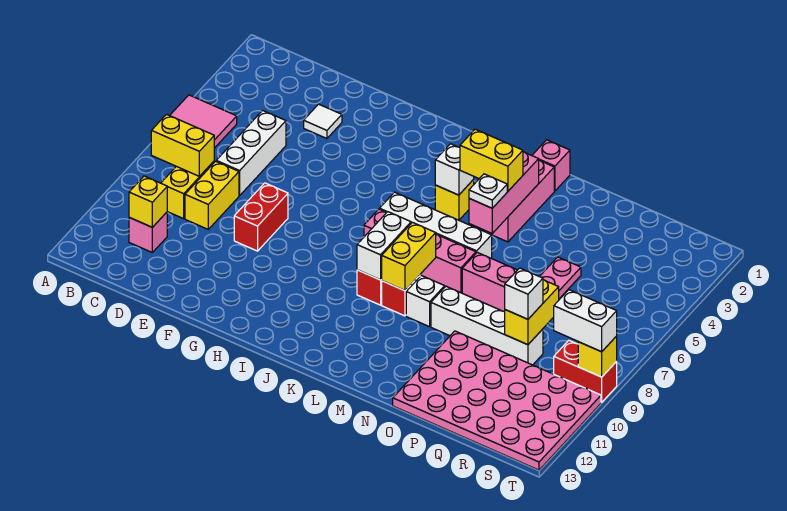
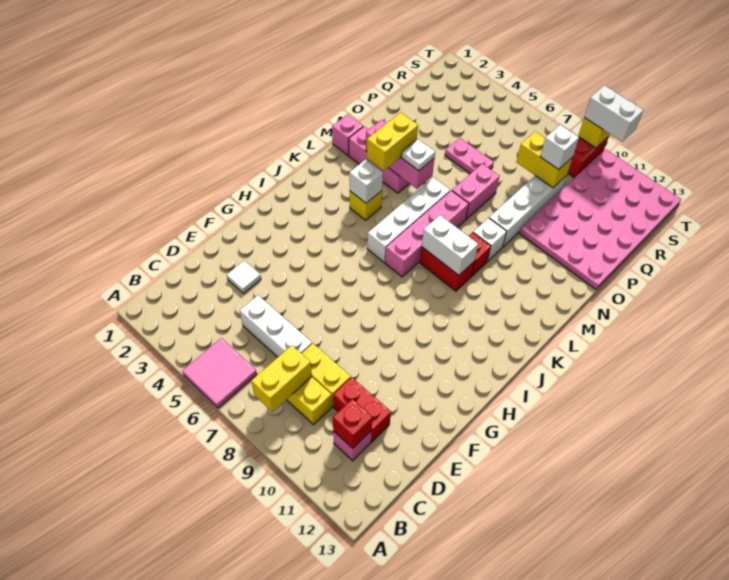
yellow brick C11 level 2 -> red brick C11 level 2
red brick F8:F9 level 1 -> red brick D10:D11 level 1
yellow brick L8:L9 level 2 -> none
white brick S9:T9 level 3 -> white brick T9:T10 level 3

